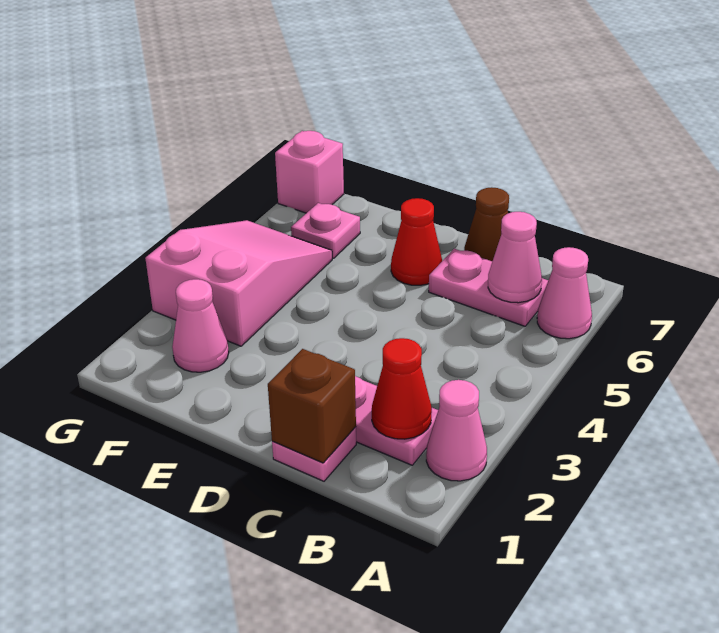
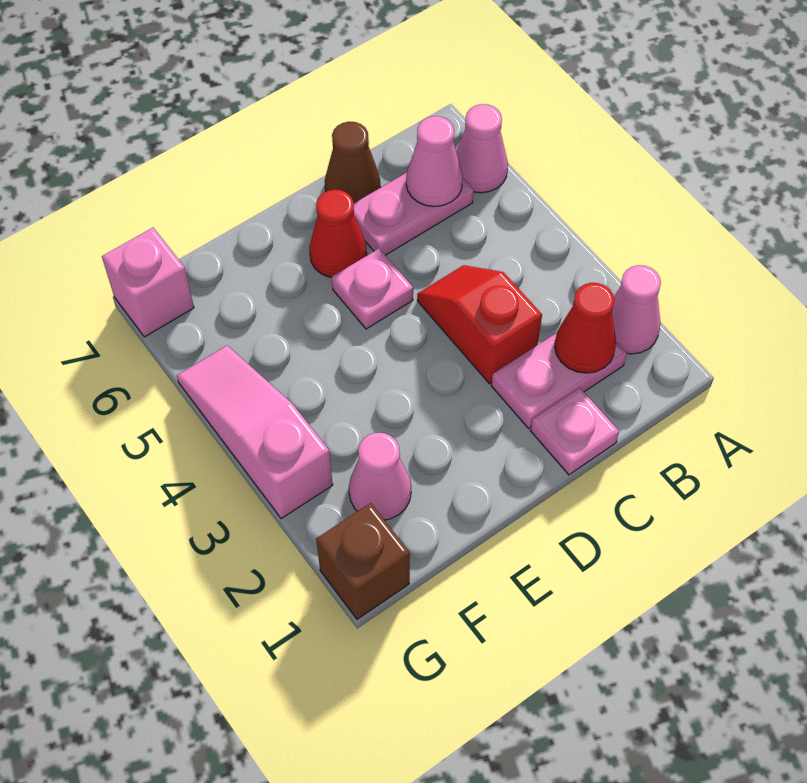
brown brick C1 level 2 -> brown brick G1 level 1
none -> red slope C3:C4 level 1 top 3
pink slope F3:G5 level 1 top 3 -> pink slope G3:G5 level 1 top 3
pink plate F6 level 1 -> pink plate D5 level 1

